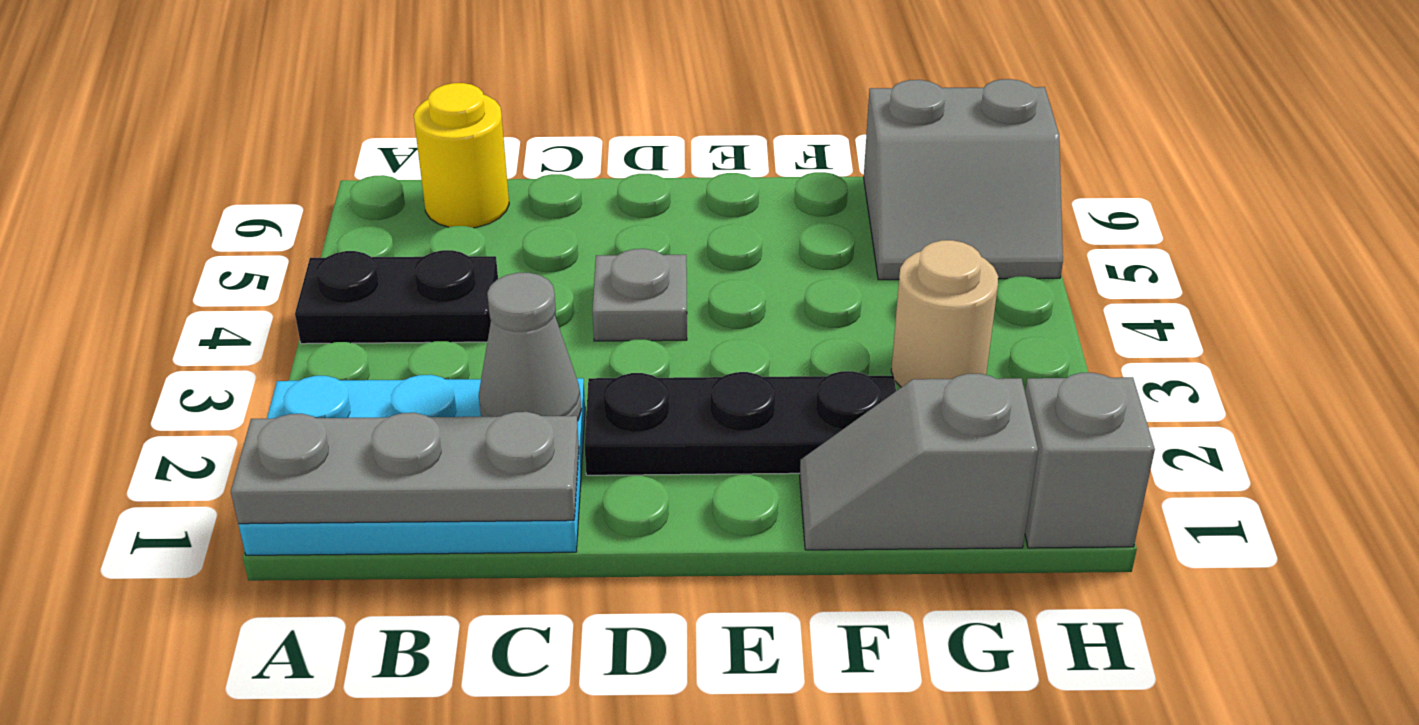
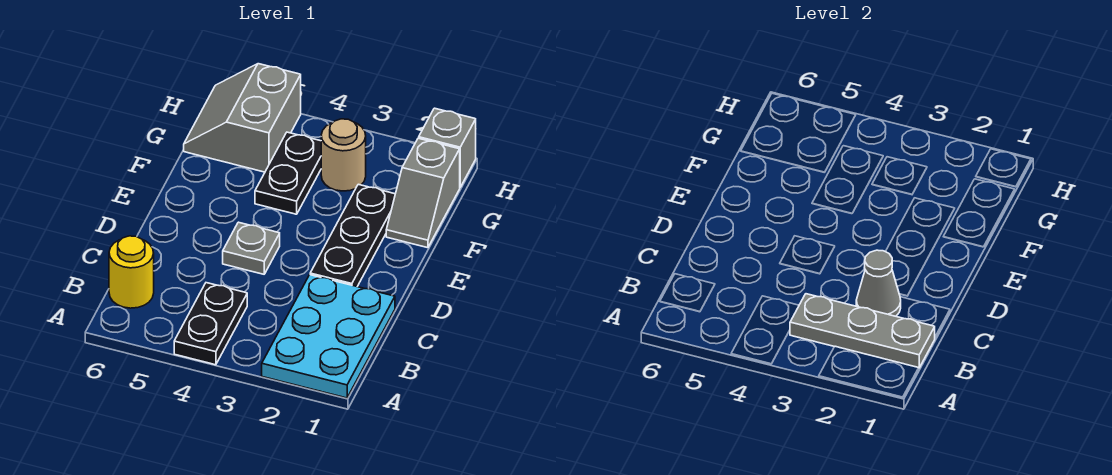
grey plate A1:C1 level 2 -> grey plate B1:B3 level 2
none -> black plate F4:G4 level 1
grey slope G5:H6 level 1 top 6 -> grey slope G5:H6 level 1 top 5

